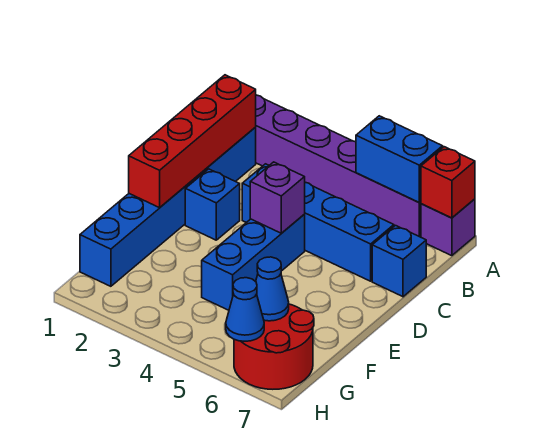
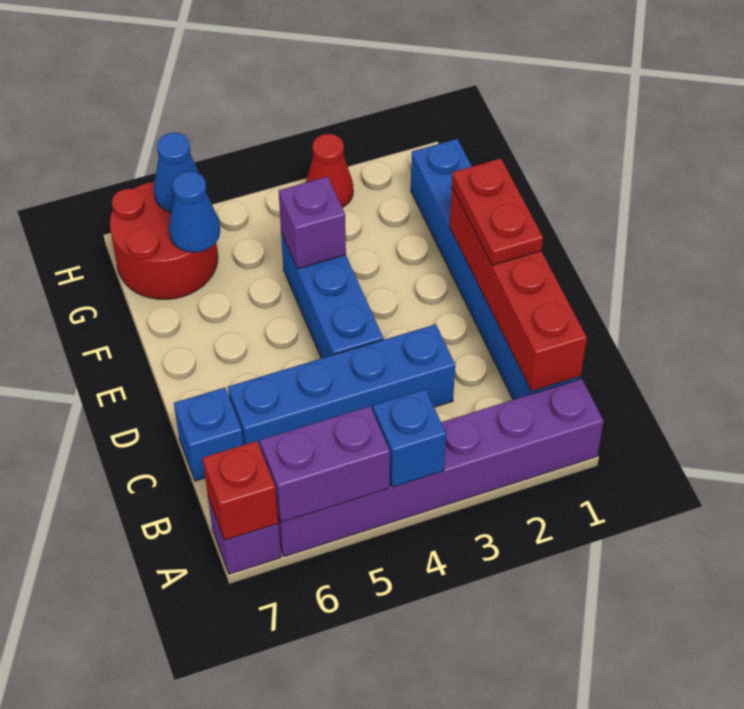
blue brick A5:A6 level 2 -> purple brick A5:A6 level 2
none -> red plate D1:E1 level 3
blue brick D2 level 1 -> blue brick A4 level 2
purple brick D4 level 2 -> purple brick F4 level 2
none -> red cone H3 level 1

